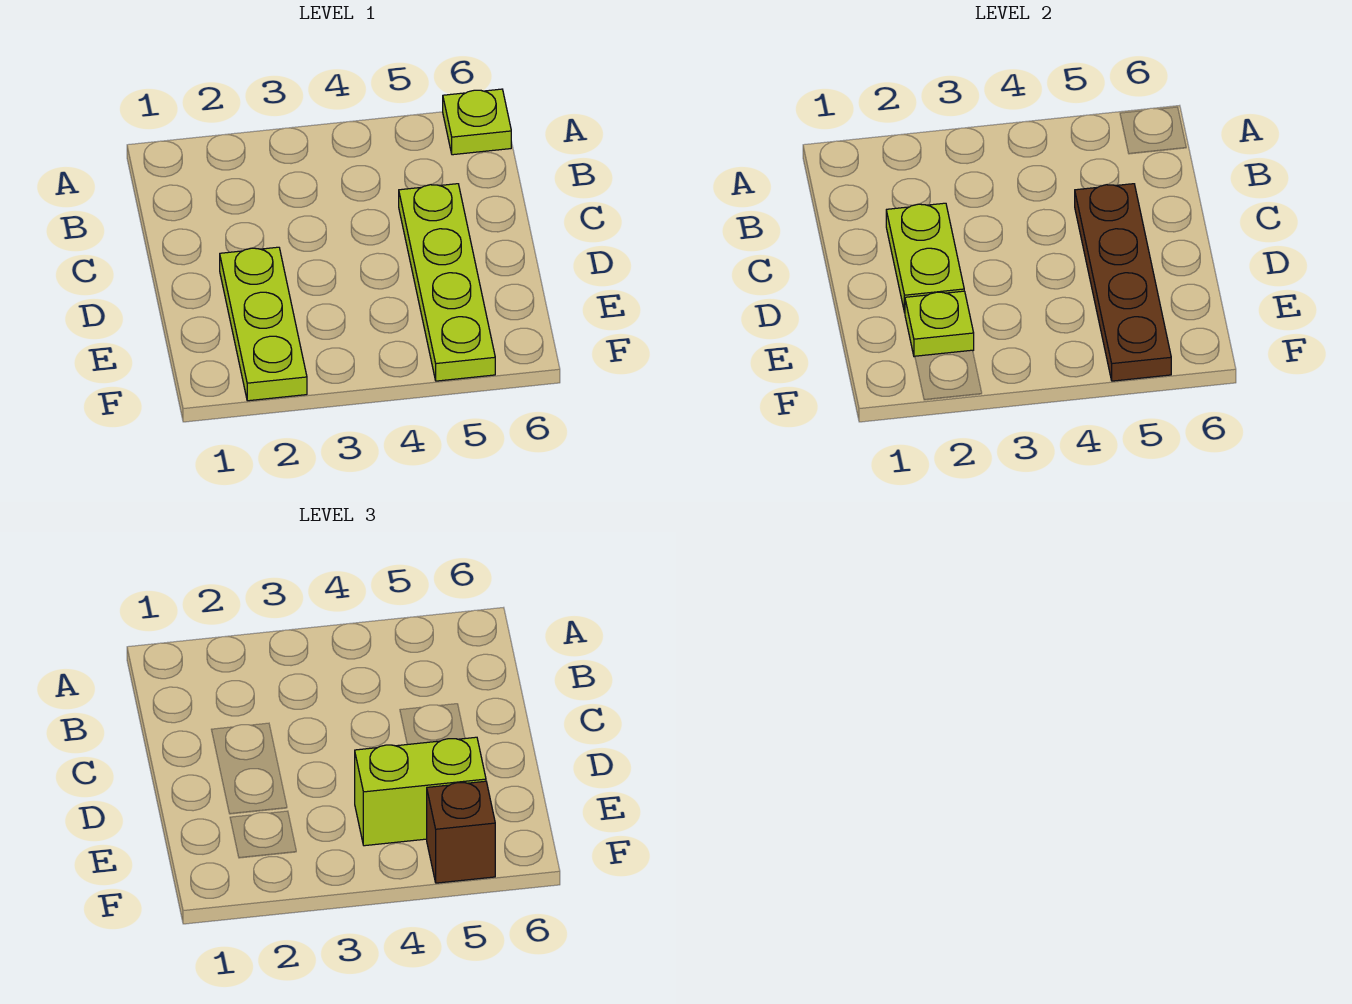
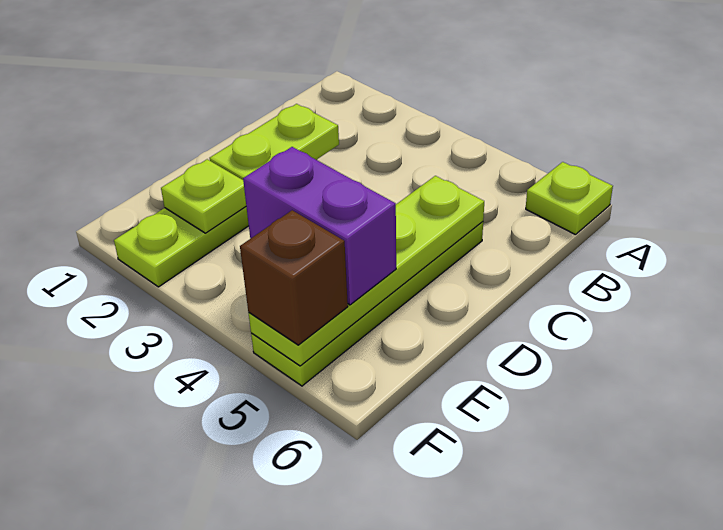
brown plate C5:F5 level 2 -> lime plate C5:F5 level 2
lime brick E4:E5 level 3 -> purple brick E4:E5 level 3

